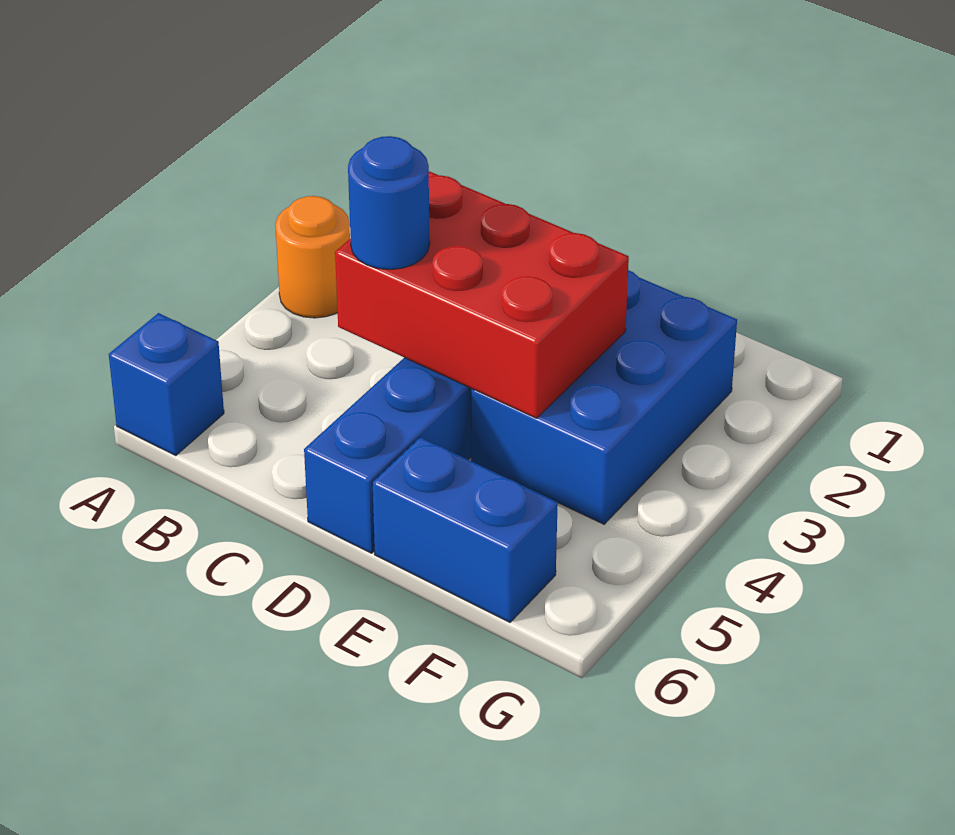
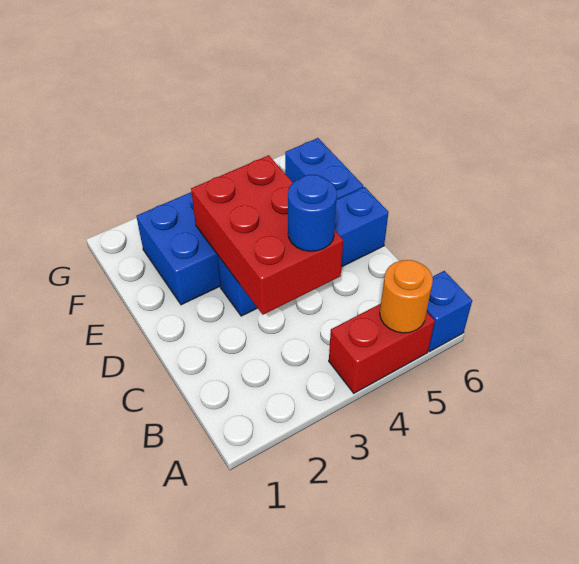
orange round brick A3 level 1 -> orange round brick A5 level 2
none -> red brick A4:A5 level 1

